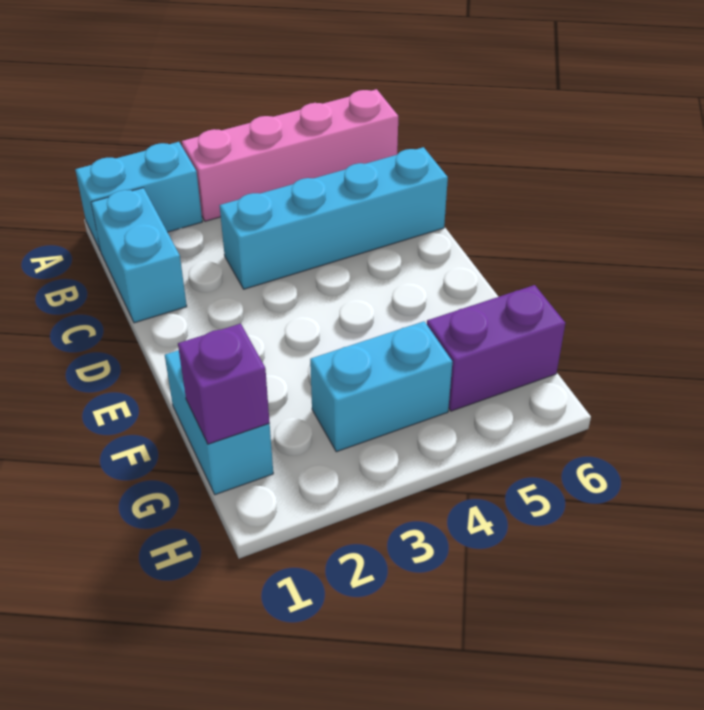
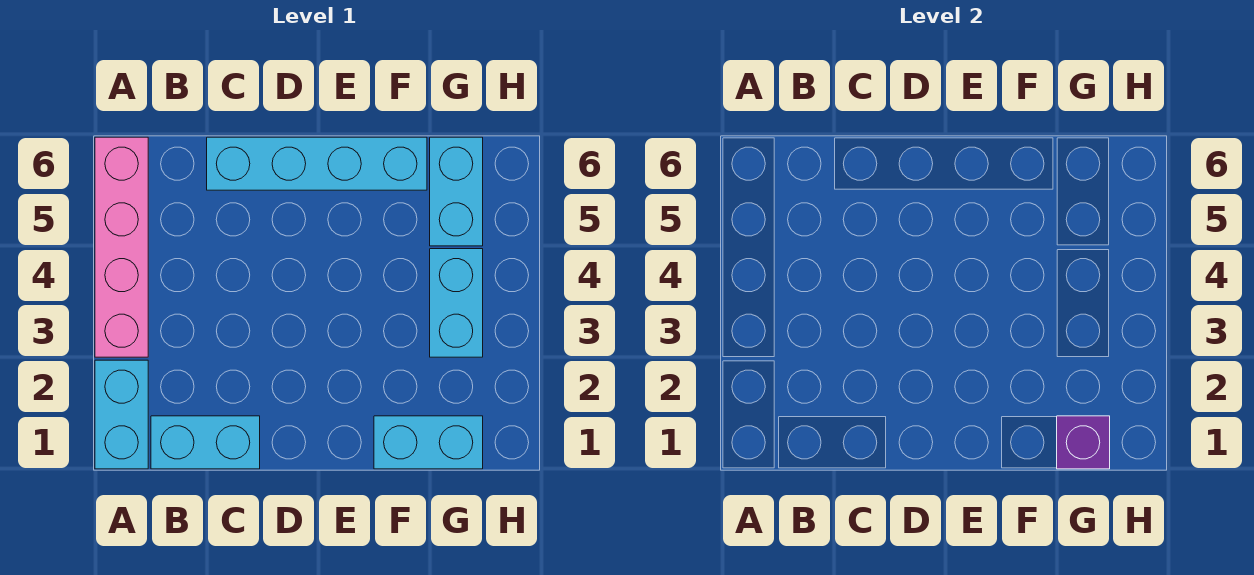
cyan brick C3:C6 level 1 -> cyan brick C6:F6 level 1
purple brick G5:G6 level 1 -> cyan brick G5:G6 level 1

